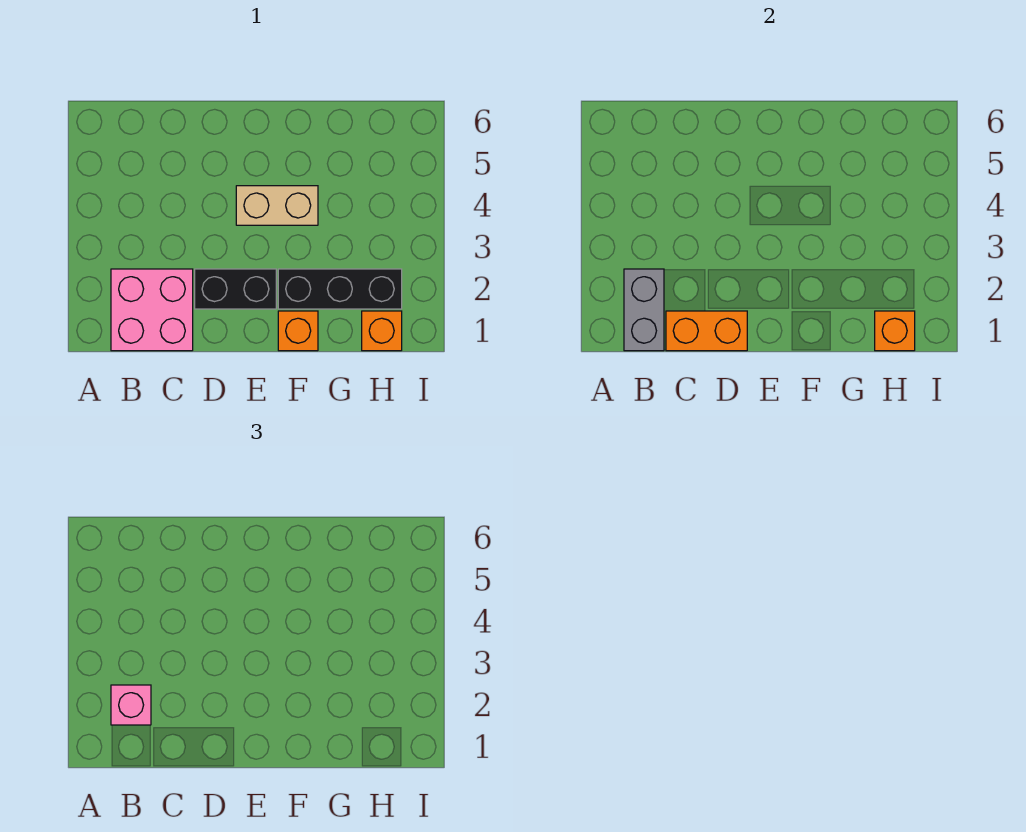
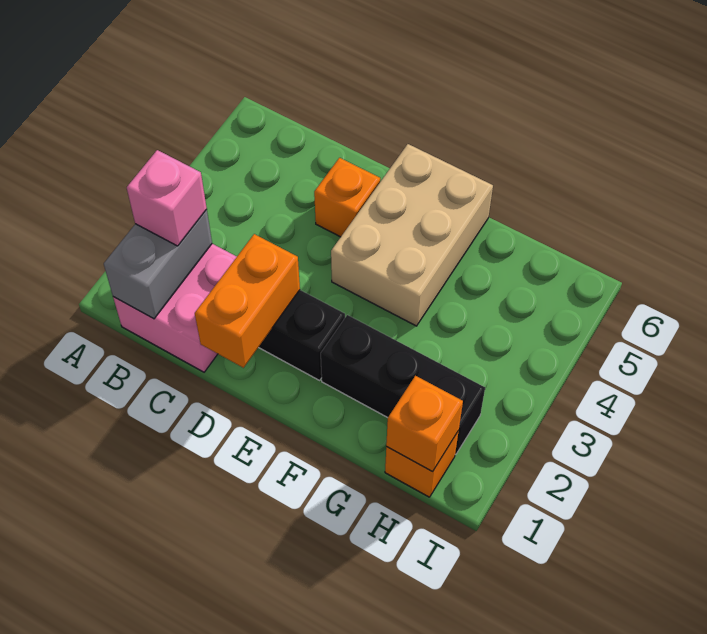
orange brick C1:D1 level 2 -> orange brick D1:D2 level 2
tan brick E4:F4 level 1 -> tan brick E4:F6 level 1
orange brick F1 level 1 -> orange brick D5 level 1

